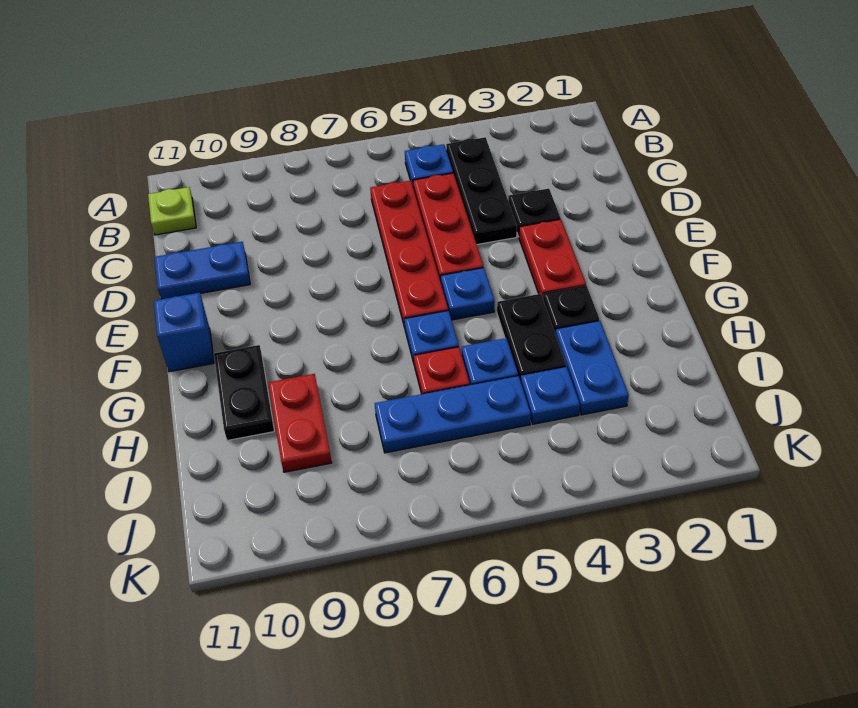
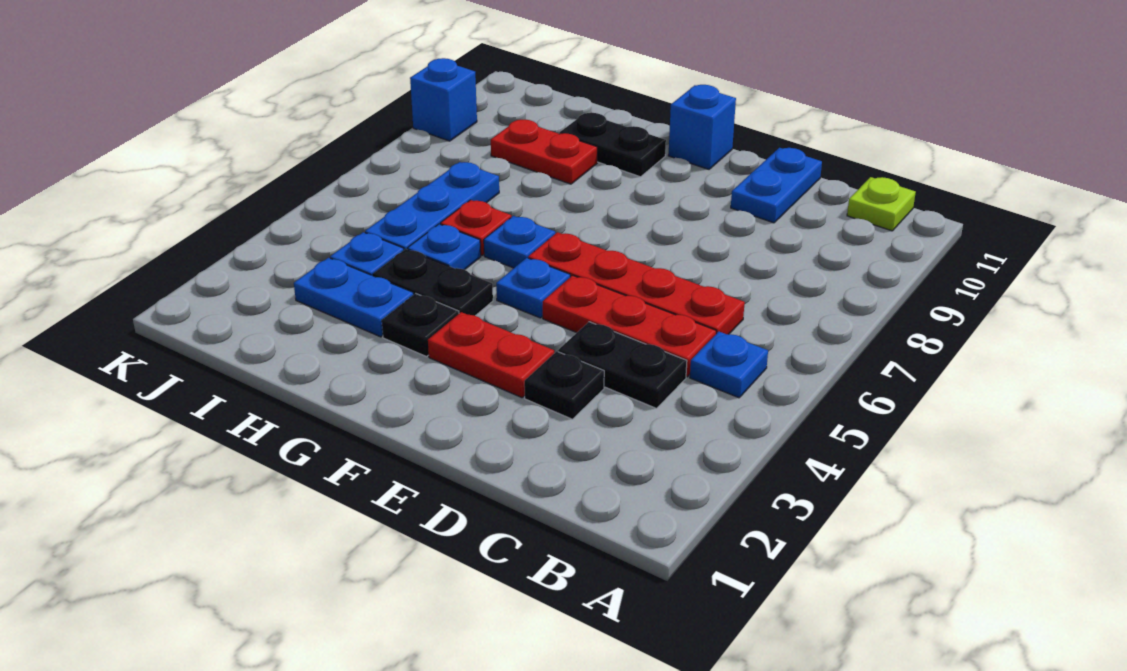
black plate B4:D4 level 1 -> black plate C4:D4 level 1
none -> blue brick K9 level 1

